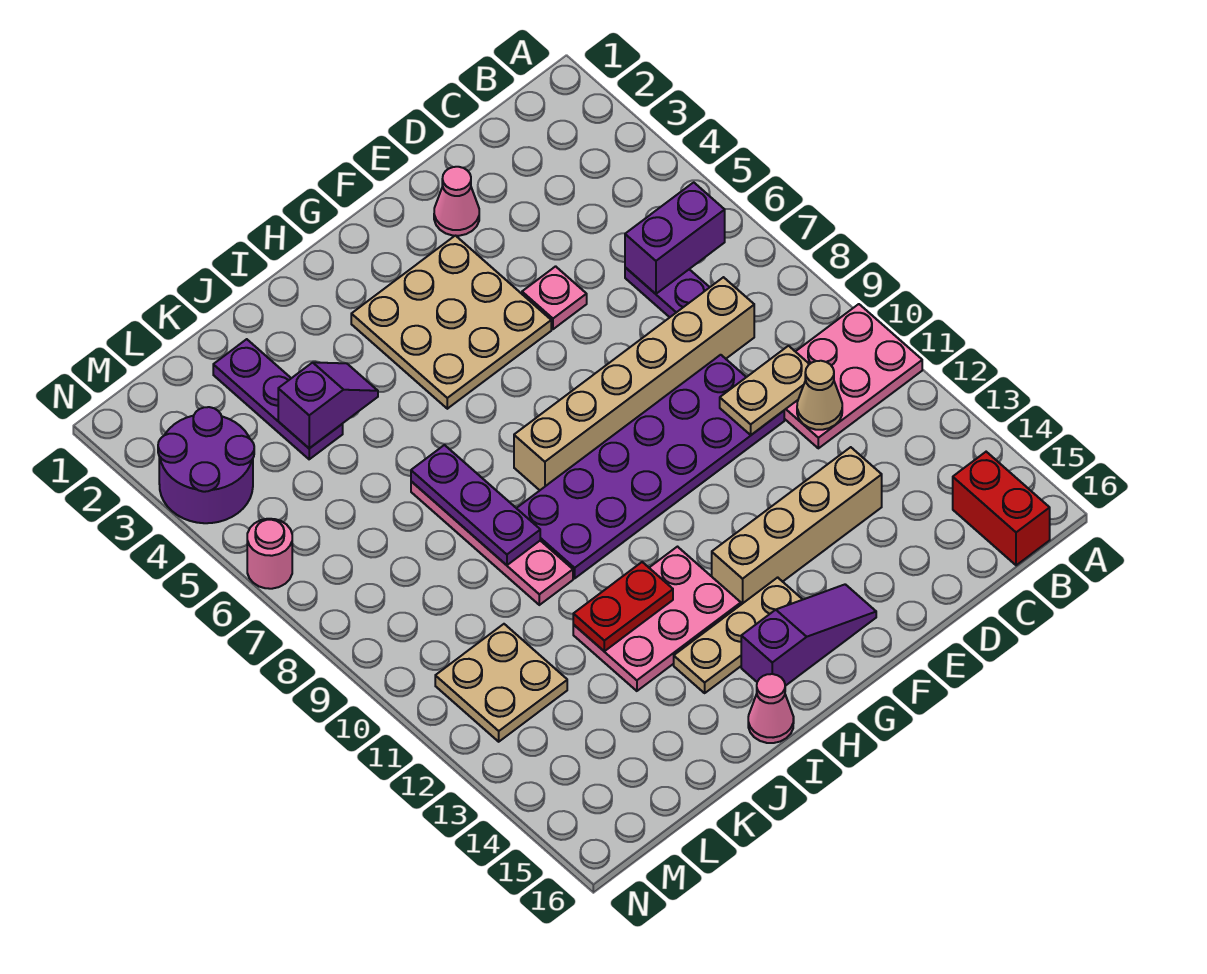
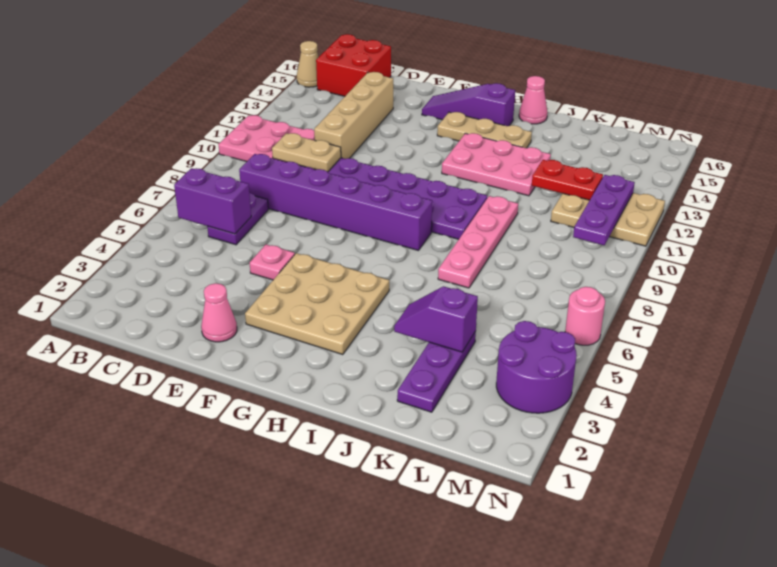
red brick B15:B16 level 1 -> red brick B15:C16 level 1
tan brick C8:H8 level 1 -> purple brick C8:H8 level 1
tan cone C11 level 2 -> tan cone A15 level 1
tan brick D13:G13 level 1 -> tan brick D11:D14 level 1
red plate I12:J12 level 2 -> red plate K12:L12 level 2
purple plate J7:J9 level 2 -> purple plate M10:M12 level 2
tan plate L11:M12 level 1 -> tan plate L11:N12 level 1

